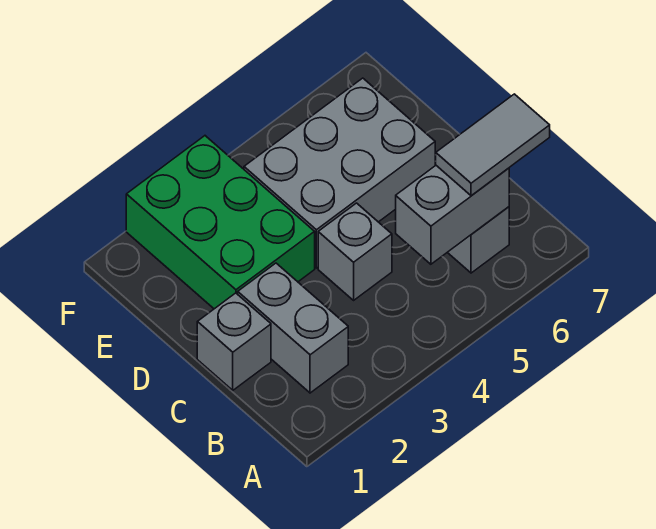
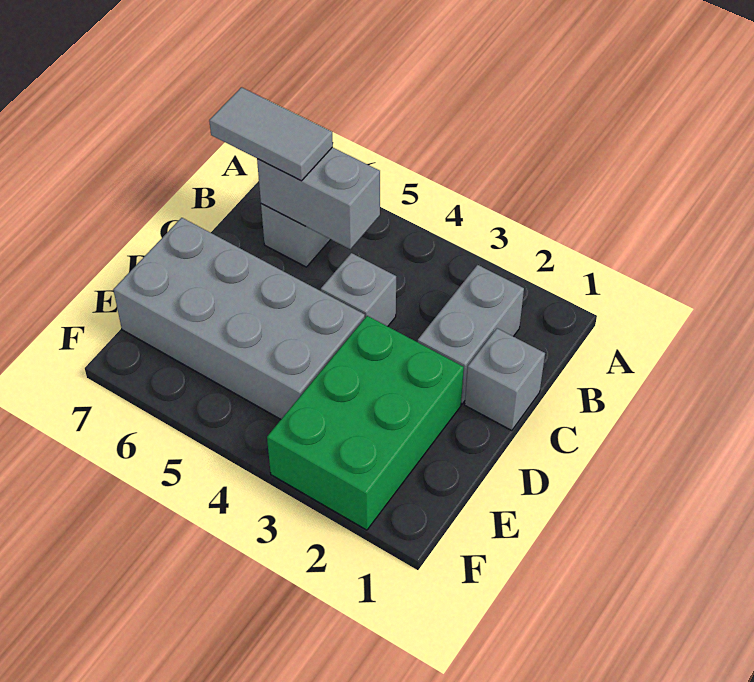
grey brick D4:E6 level 1 -> grey brick D4:E7 level 1

